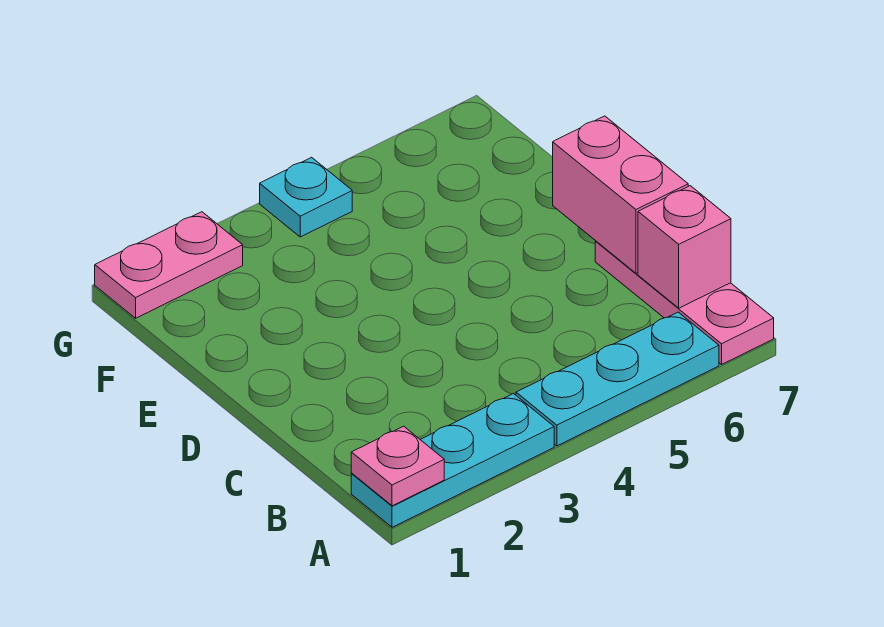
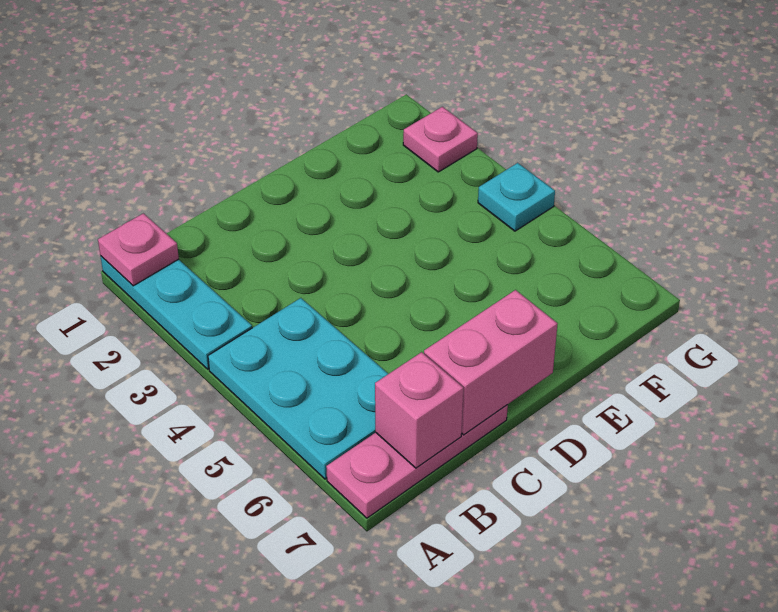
cyan plate A4:A6 level 1 -> cyan plate A4:B6 level 1
pink plate G1:G2 level 1 -> pink plate G2 level 1

